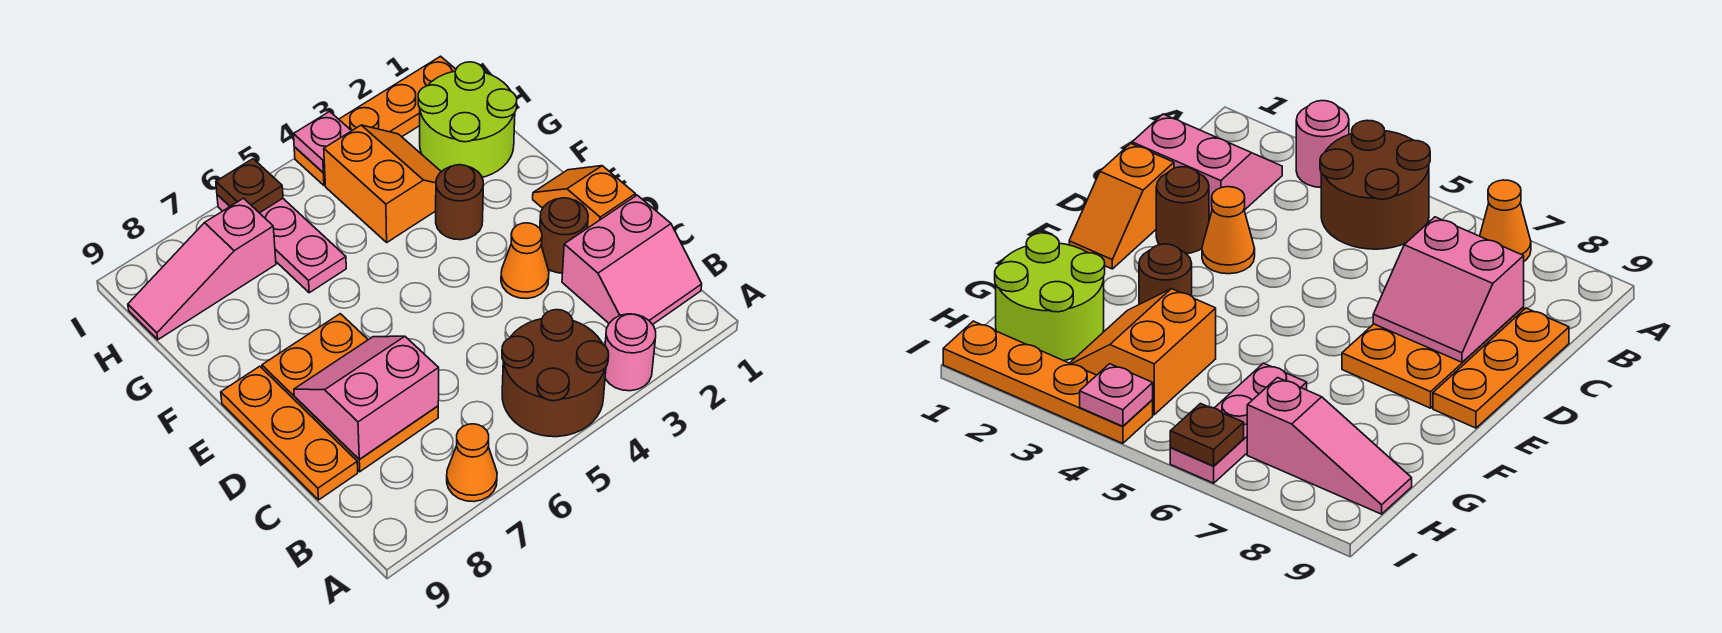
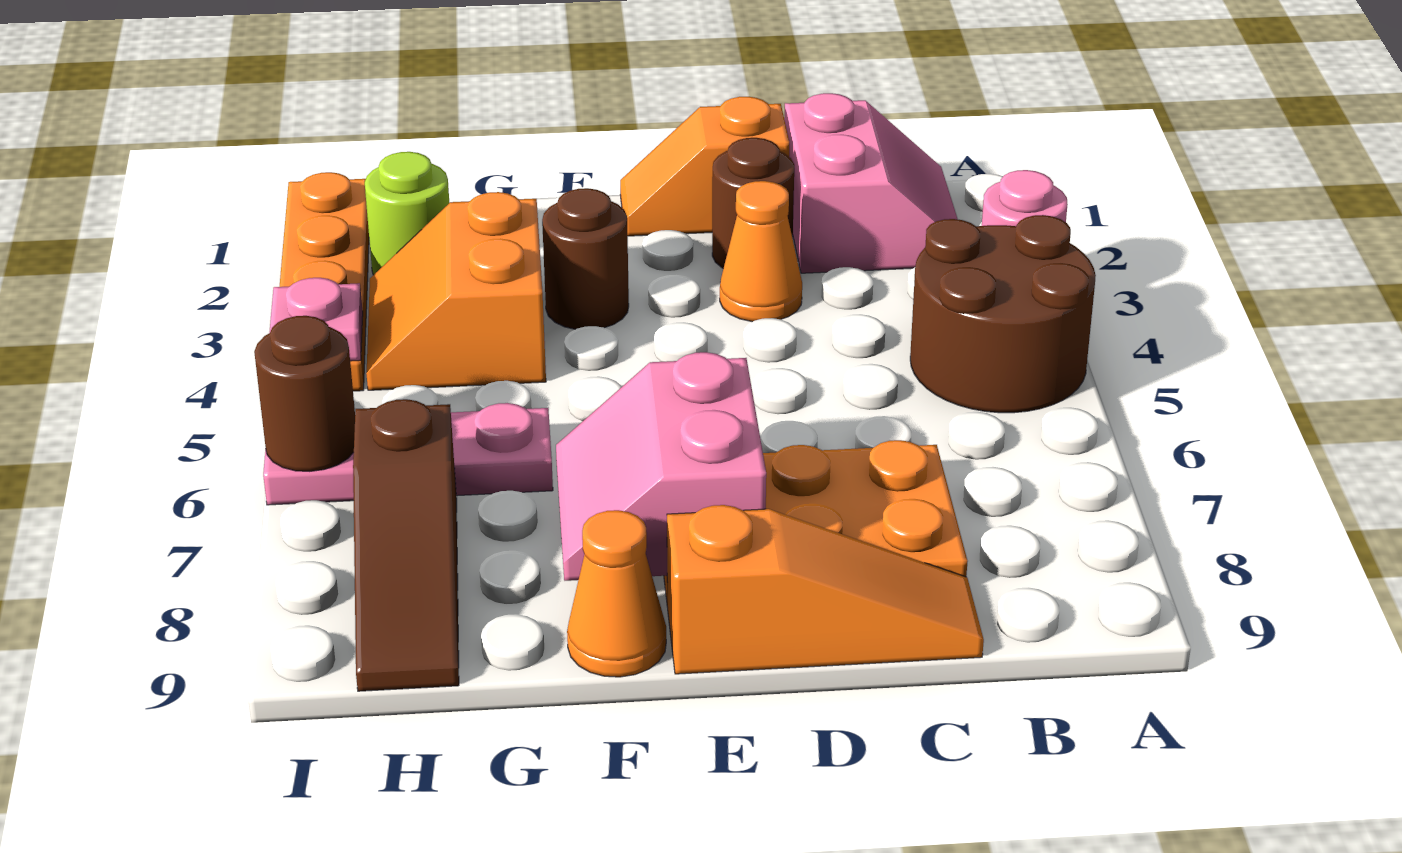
orange cone A7 level 1 -> orange cone F9 level 1
pink slope C7:D8 level 2 top C -> pink slope E7:F8 level 2 top E
orange plate C9:E9 level 1 -> orange slope C9:E9 level 1 top E
lime round brick G1:H2 level 1 -> lime round brick H2 level 1
orange slope G3:H4 level 1 top 4 -> orange slope G3:H4 level 1 top G
pink slope H7:H9 level 1 top 7 -> brown slope H7:H9 level 1 top 7
brown plate I6 level 2 -> brown round brick I6 level 2

